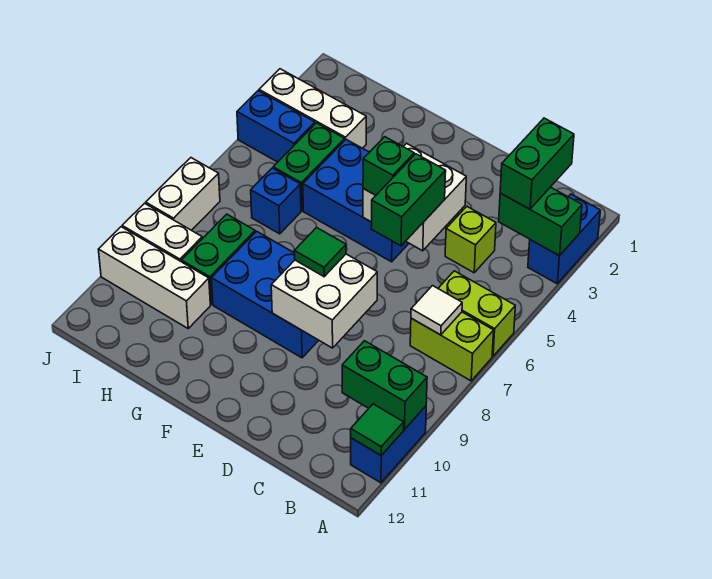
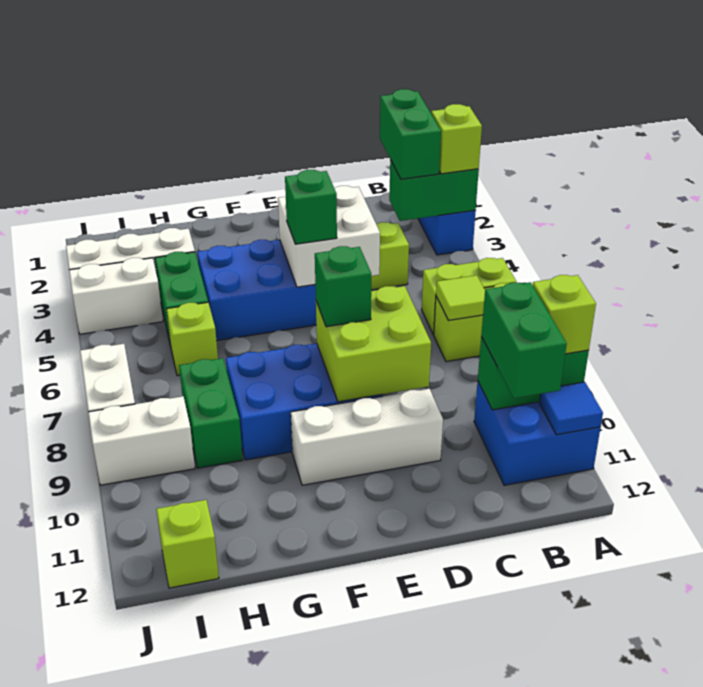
none -> lime brick A3 level 3
blue brick A10:A11 level 1 -> blue brick A10:B11 level 1
none -> lime brick A10 level 3
green tile A11 level 2 -> blue tile A11 level 2
white tile B7 level 2 -> lime tile B7 level 2
green brick D5:D6 level 3 -> green brick B10:B11 level 3
white brick D8:E9 level 2 -> lime brick D8:E9 level 2
green tile E8 level 3 -> green brick E8 level 3
blue brick H6 level 1 -> lime brick H6 level 1
white brick H10:J10 level 1 -> white brick D10:F10 level 1
blue brick I4:J4 level 1 -> white brick I4:J4 level 1
none -> lime brick I12 level 1

